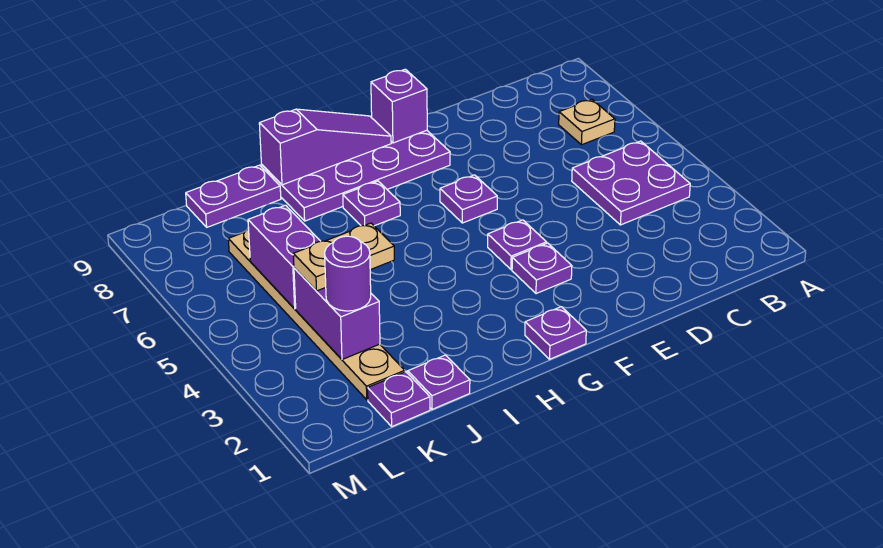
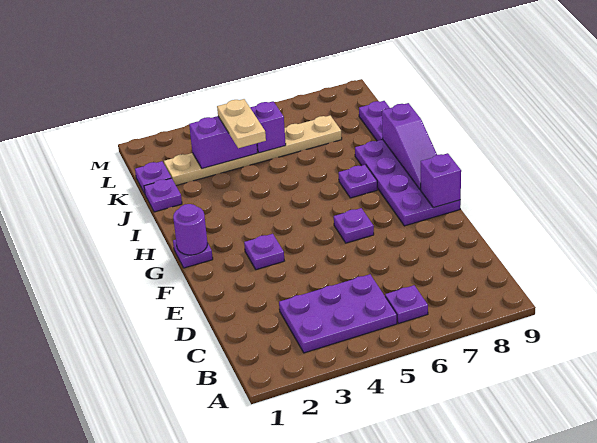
purple plate B4:C5 level 1 -> purple plate B3:C5 level 1
tan plate B7 level 1 -> none
purple plate F4 level 1 -> purple plate B6 level 1
purple round brick K3 level 3 -> purple round brick G1 level 2
purple brick K5:K6 level 2 -> purple brick K5 level 2

